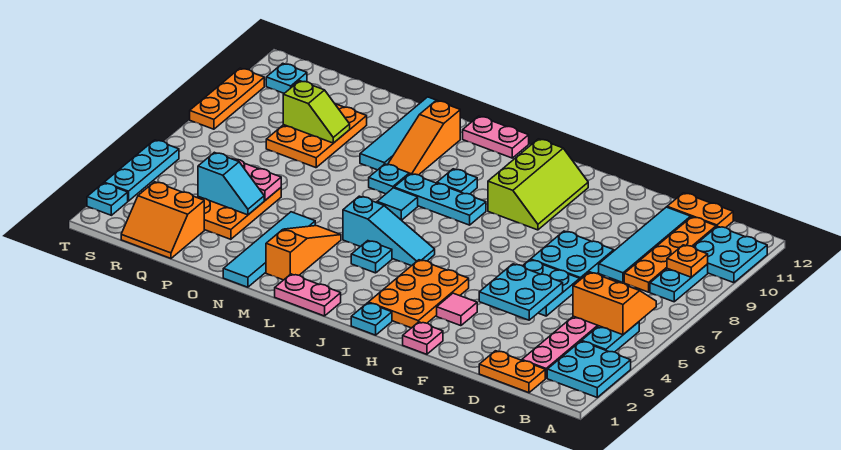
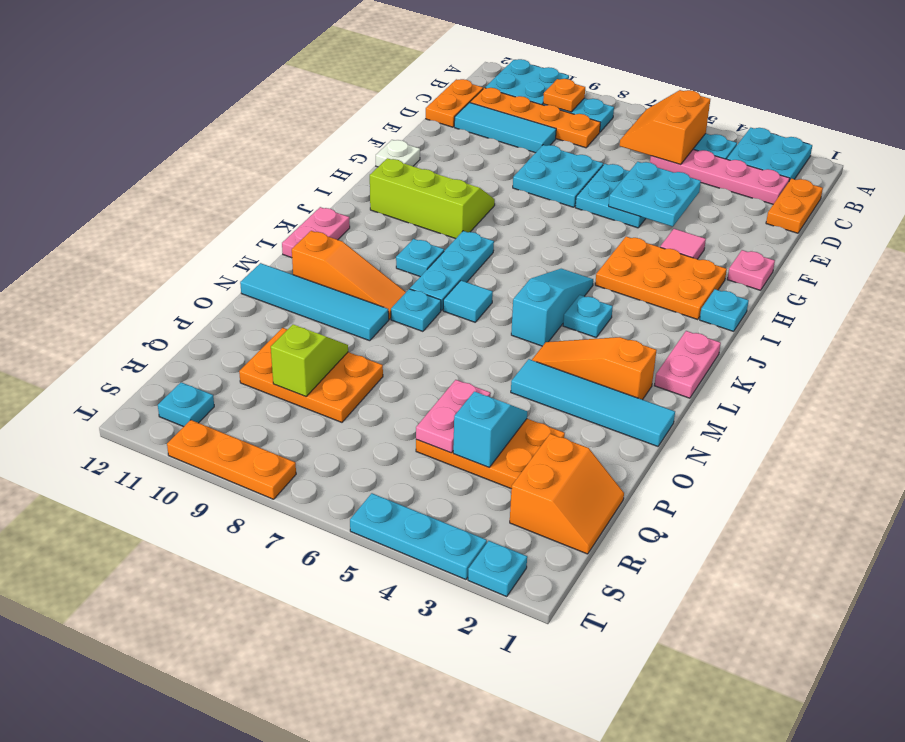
cyan tile D8:D11 level 1 -> cyan tile D9:D11 level 1
none -> white plate G12 level 1

